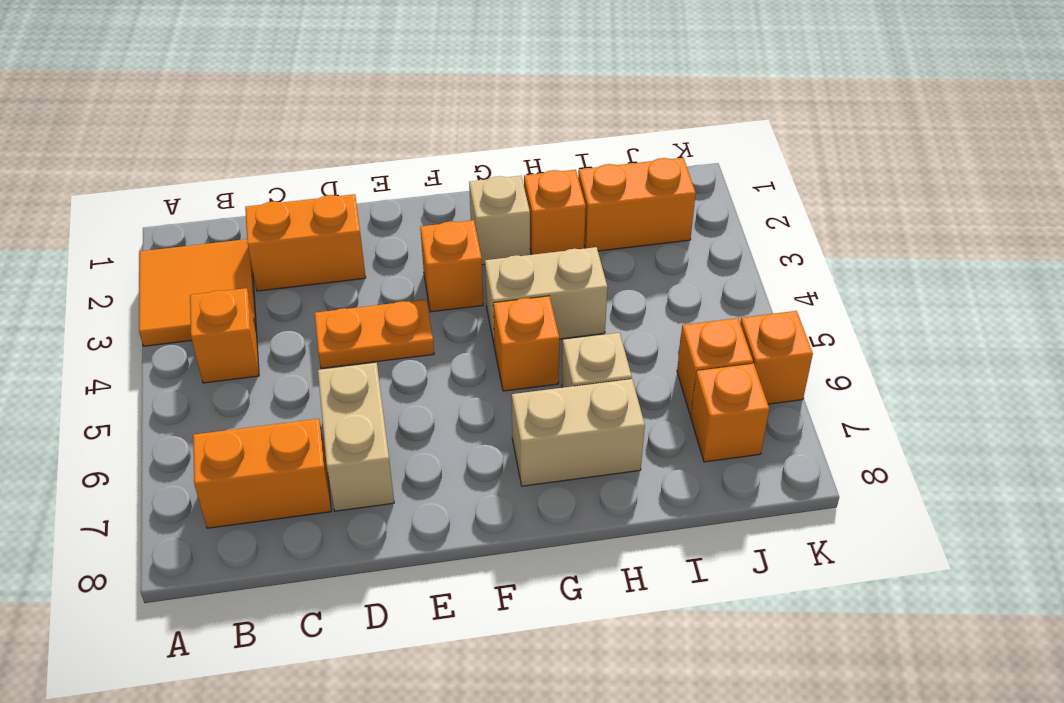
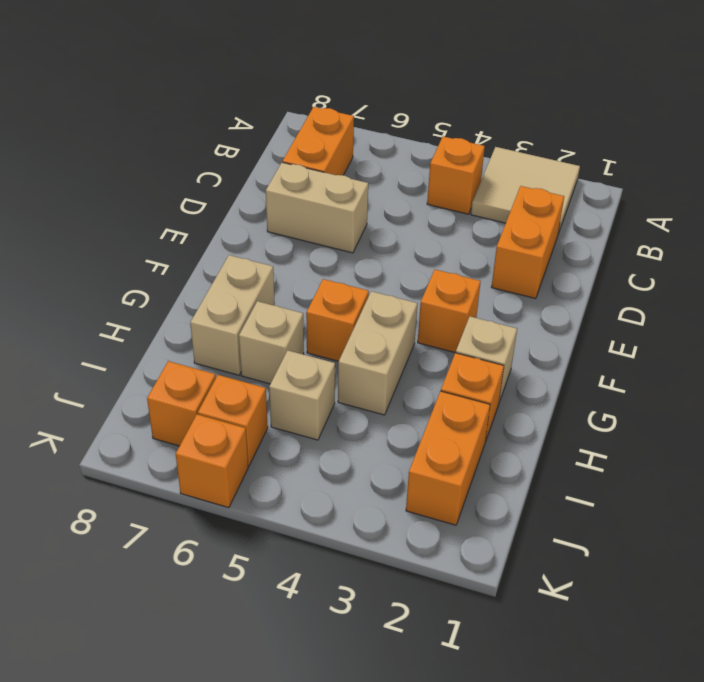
orange tile A2:B3 level 1 -> tan tile A2:B3 level 1
orange plate D4:E4 level 1 -> none
none -> tan brick I5 level 1

